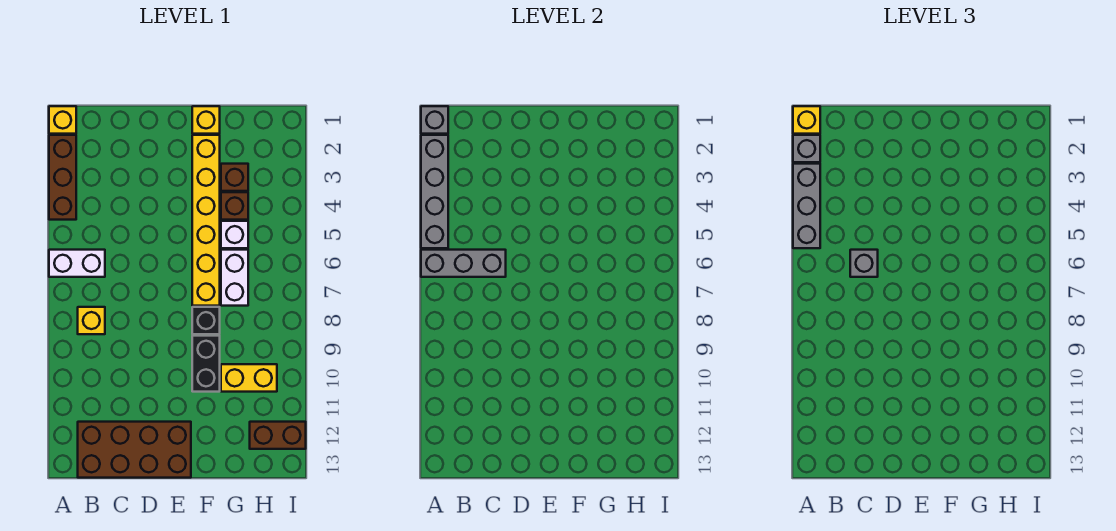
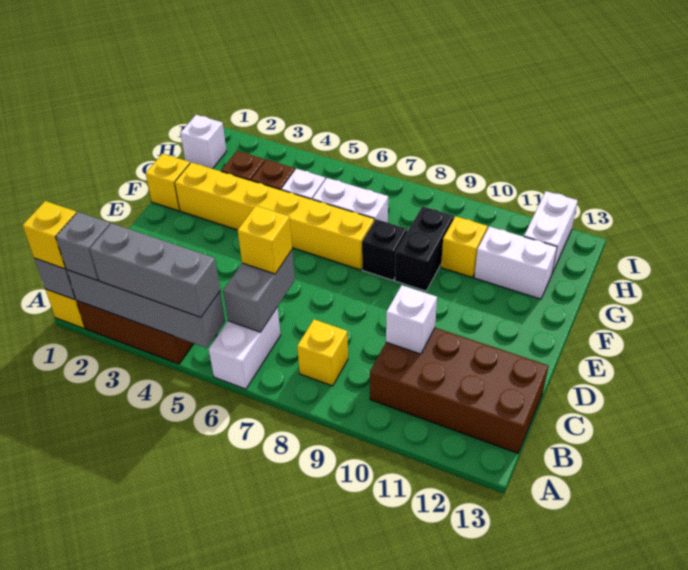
grey brick A6:C6 level 2 -> grey brick B6:C6 level 2
brown brick B12:E13 level 1 -> brown brick B10:C13 level 1
grey brick C6 level 3 -> yellow brick C6 level 3
none -> white brick C10 level 2
black brick F9:F10 level 1 -> black brick F9:G9 level 1
yellow brick G10:H10 level 1 -> yellow brick G10 level 1
none -> white brick G11:G12 level 1
none -> white brick H1 level 1
brown brick H12:I12 level 1 -> white brick H12:I12 level 1

